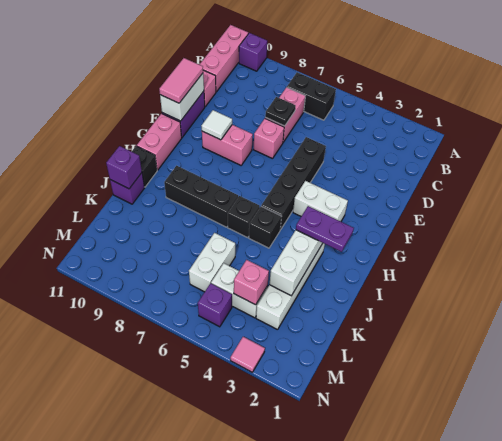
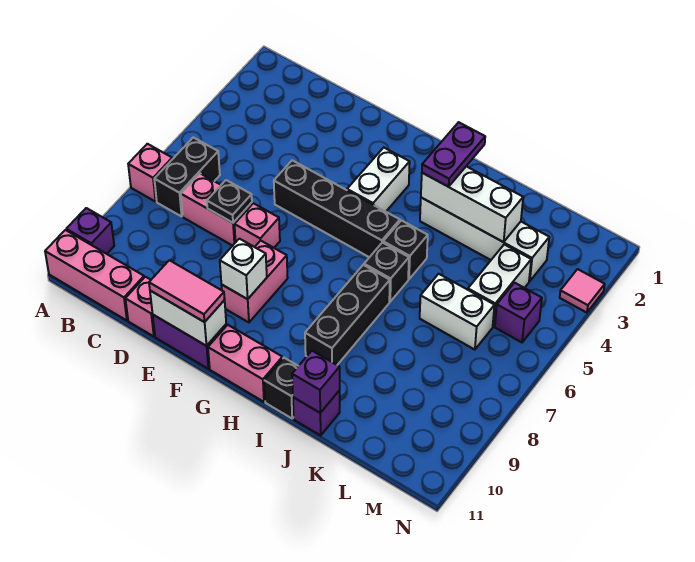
white tile F9 level 2 -> white brick F9 level 2
pink brick L4 level 2 -> pink brick A7 level 1

